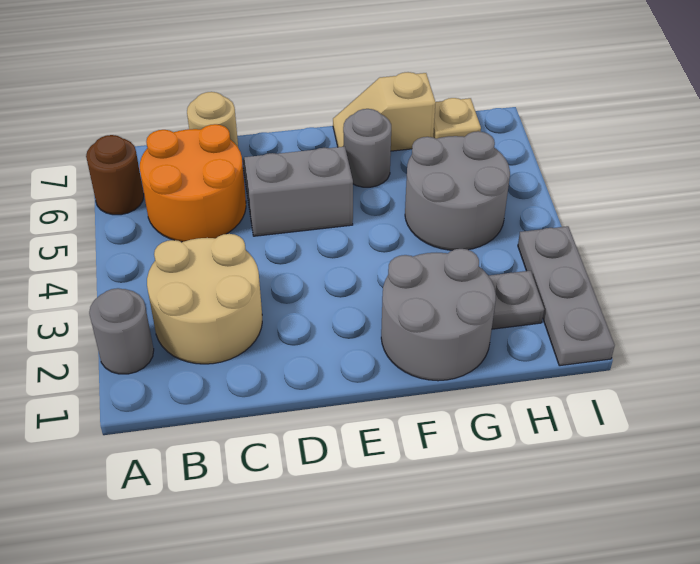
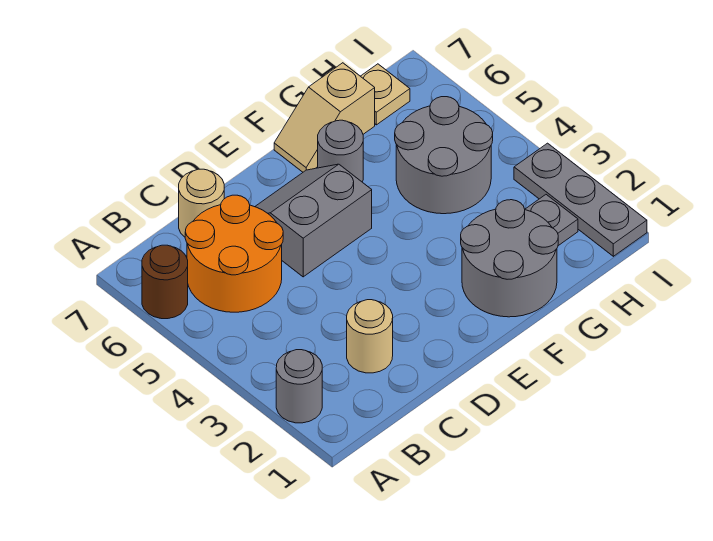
tan round brick B2:C3 level 1 -> tan round brick C2 level 1

